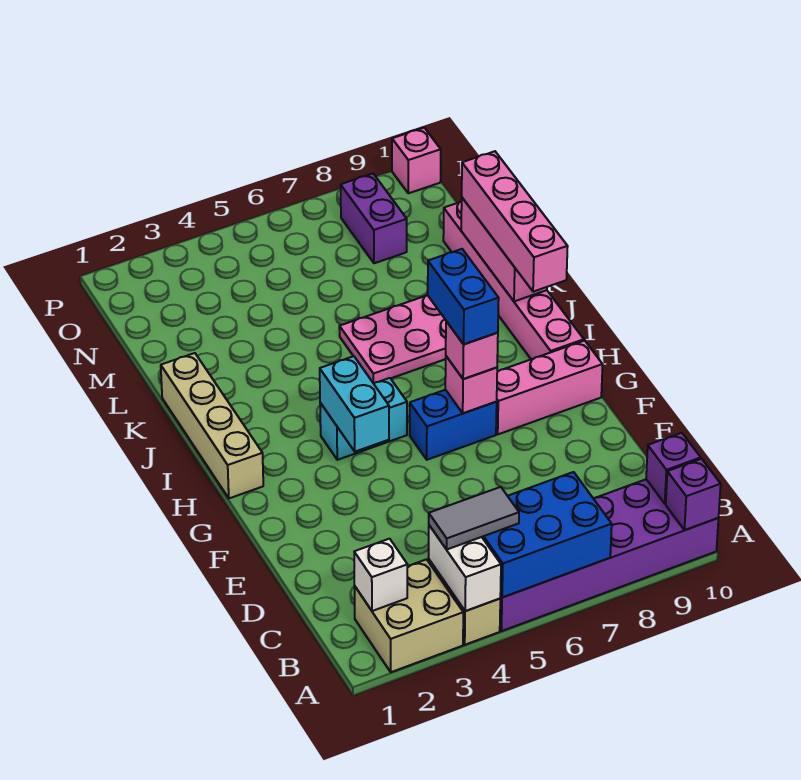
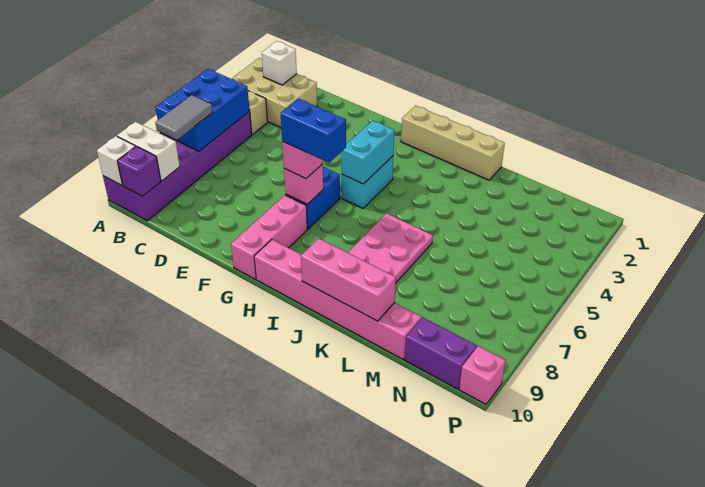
tan brick A2:B3 level 1 -> tan brick A2:C3 level 1
white brick A4:B4 level 2 -> white brick A9:B9 level 2
purple brick A10 level 2 -> white brick A10 level 2
grey tile B4:B5 level 3 -> grey tile B7:B8 level 3
cyan brick G4:H4 level 2 -> cyan brick H4:H5 level 2
pink brick I10:L10 level 3 -> none
purple brick N8:O8 level 1 -> purple brick N10:O10 level 1

